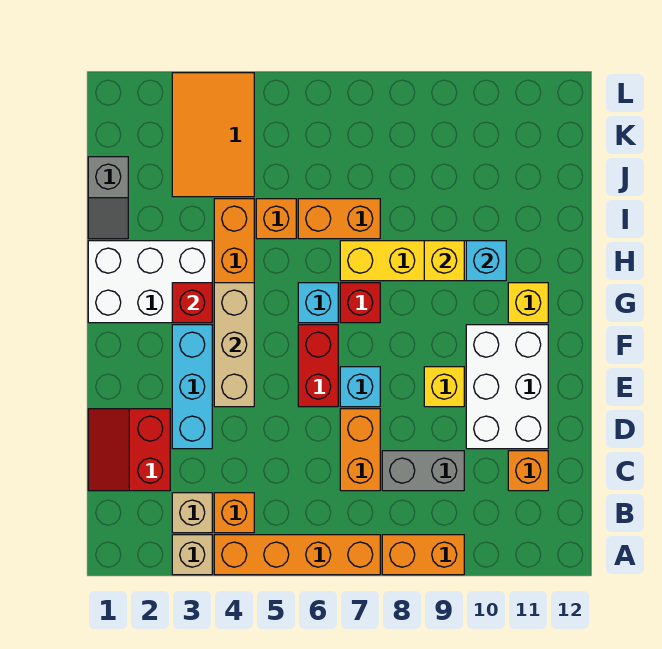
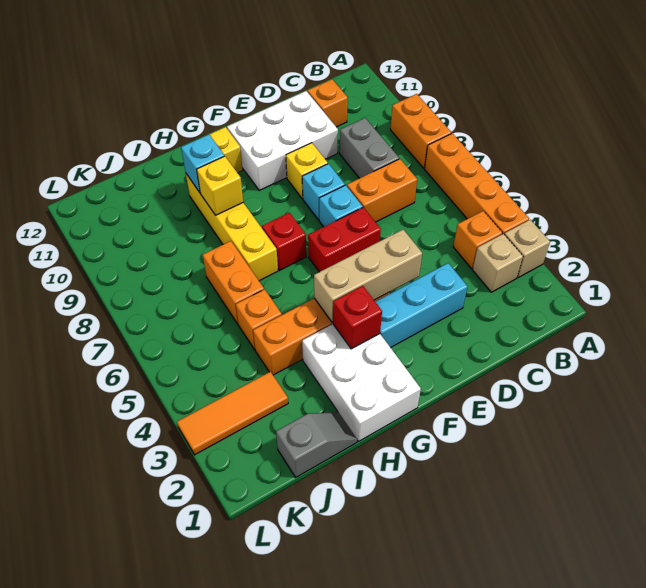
red slope C1:D2 level 1 top 2 -> none
cyan brick G6 level 1 -> cyan brick E8 level 1
orange tile J3:L4 level 1 -> orange tile J3:L3 level 1

